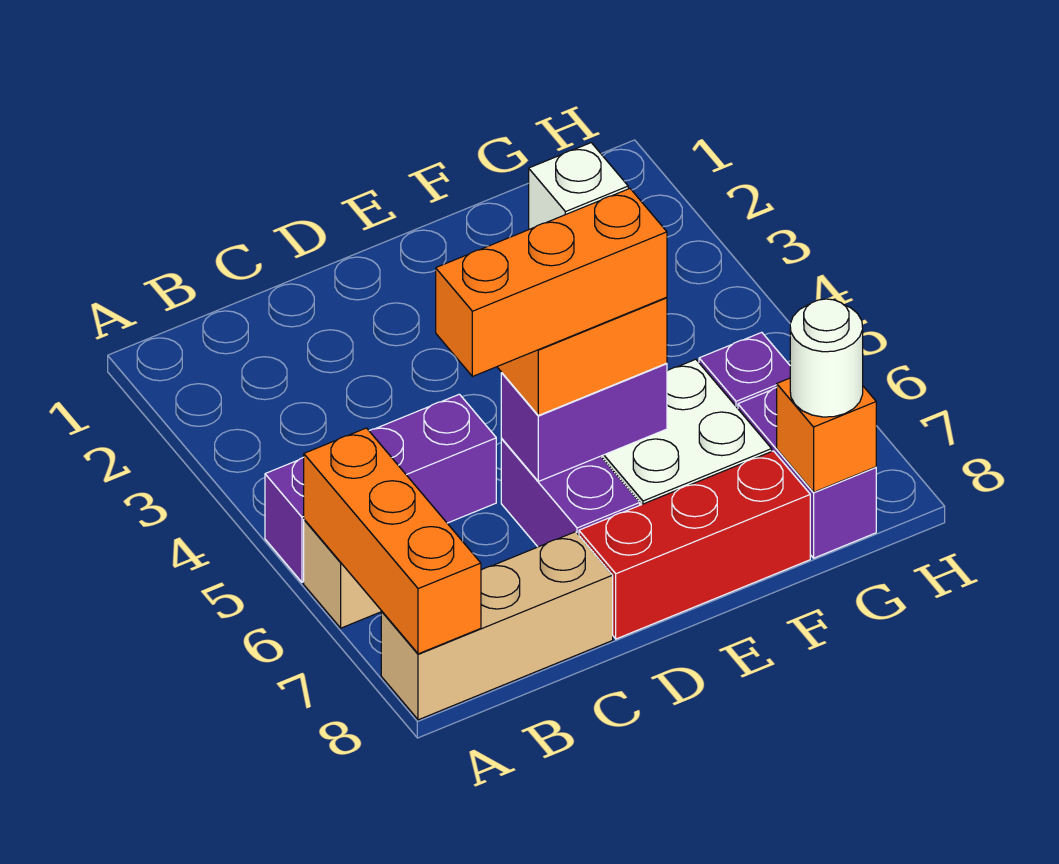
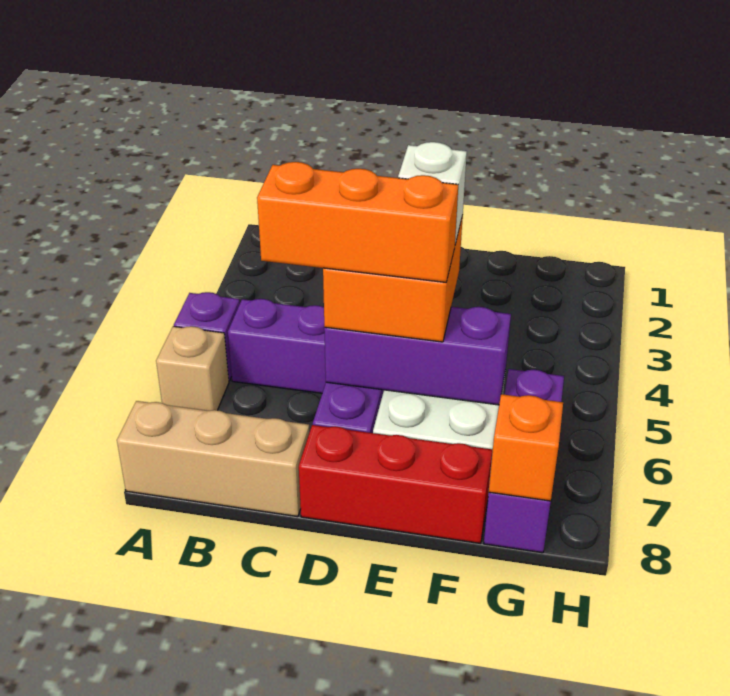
orange brick A6:A8 level 2 -> none
purple brick D6:E6 level 2 -> purple brick D6:F6 level 2
white round brick G8 level 3 -> none

